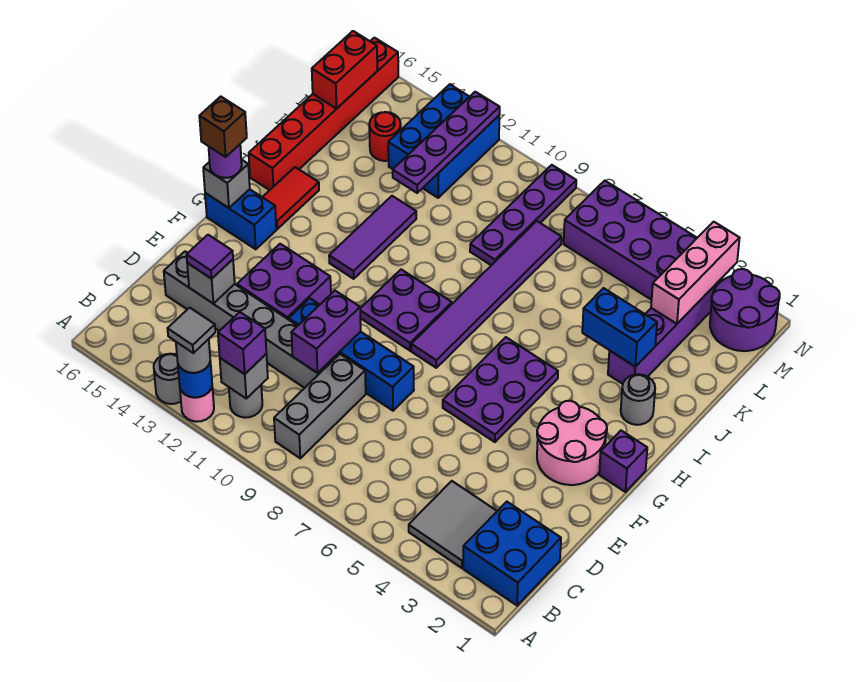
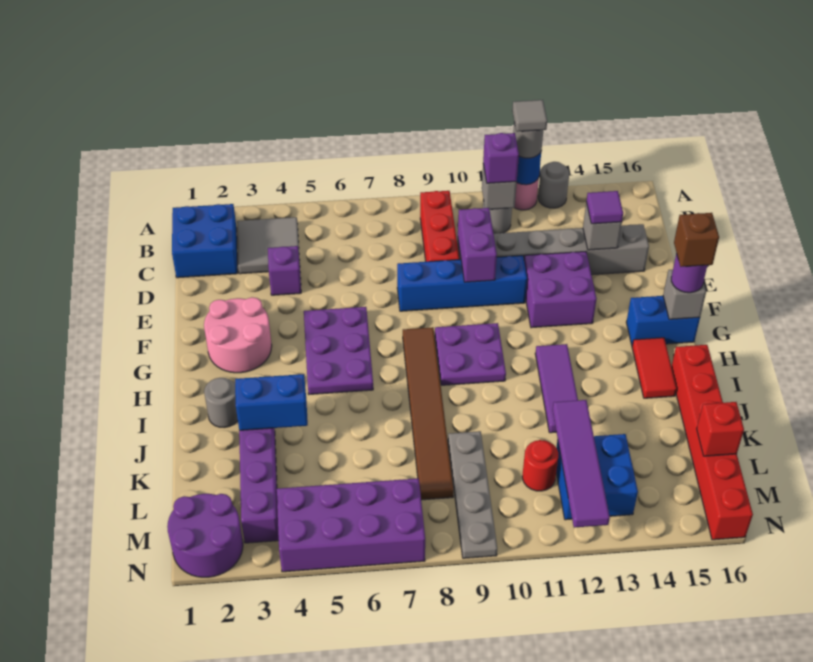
grey brick B9:D9 level 1 -> red brick B9:D9 level 1
purple brick G1 level 1 -> purple brick D4 level 1
purple tile G8:L8 level 1 -> brown tile G8:L8 level 1
purple plate K9:N9 level 1 -> grey plate K9:N9 level 1
purple plate K12:N12 level 2 -> purple tile K12:N12 level 2
pink brick L3:N3 level 2 -> none
blue brick L12:N13 level 1 -> blue brick L12:M13 level 1
red round brick L14 level 1 -> red round brick L11 level 1
red brick L16:M16 level 2 -> red brick L16 level 2

